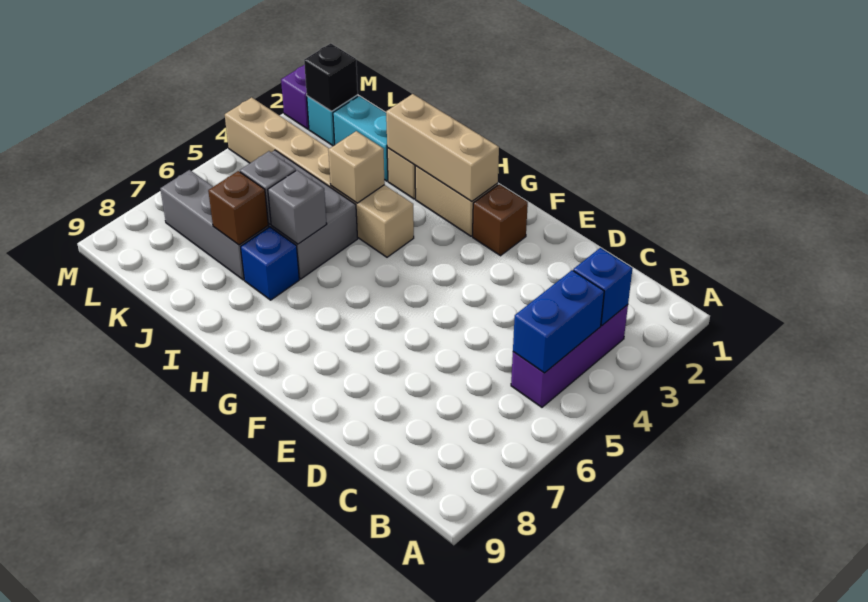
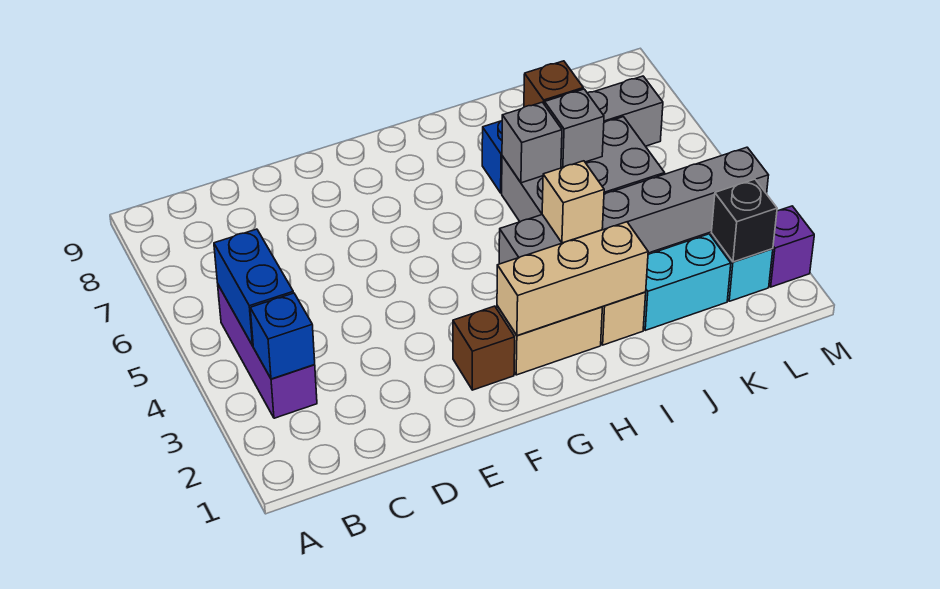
tan brick H4:M4 level 1 -> grey brick H4:M4 level 1

